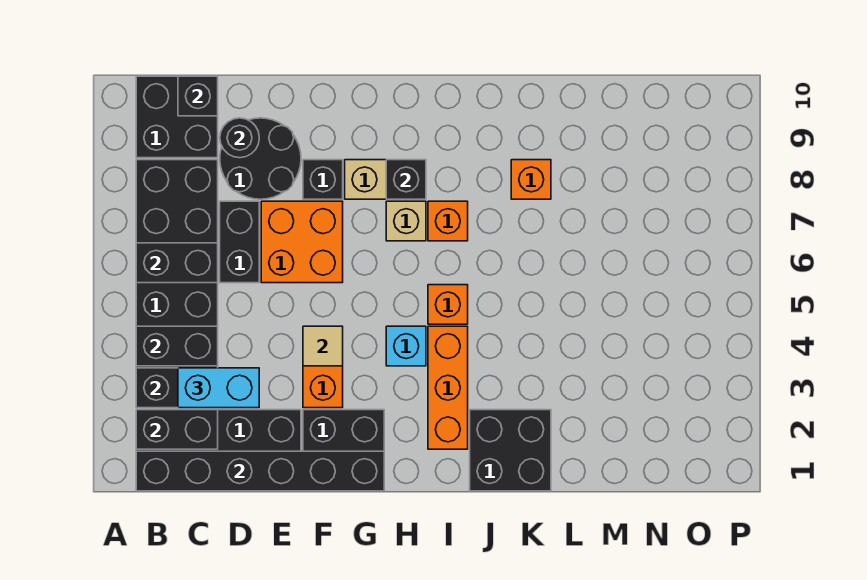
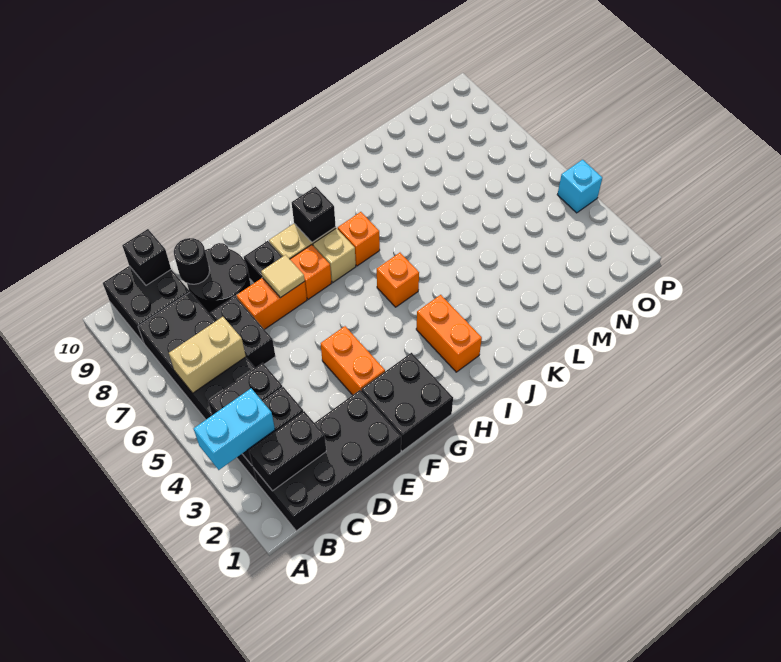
black brick B1:G1 level 2 -> none
black brick B6:C6 level 2 -> tan brick B6:C6 level 2
cyan brick C3:D3 level 3 -> cyan brick A3:B3 level 3
orange brick E6:F7 level 1 -> orange brick E7:F7 level 1
tan tile F4 level 2 -> tan tile F7 level 2
cyan brick H4 level 1 -> cyan brick P4 level 1
orange brick I2:I4 level 1 -> orange brick I2:I3 level 1
black brick J1:K2 level 1 -> none
orange brick K8 level 1 -> orange brick G7 level 1

